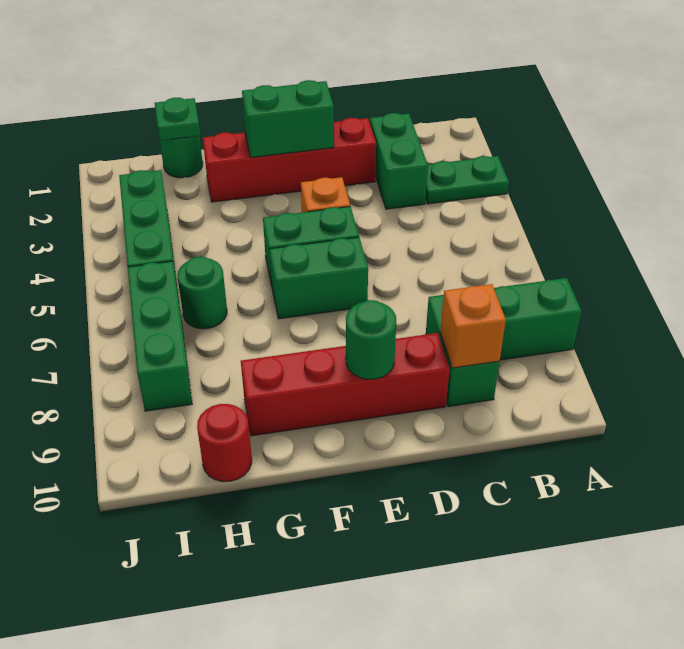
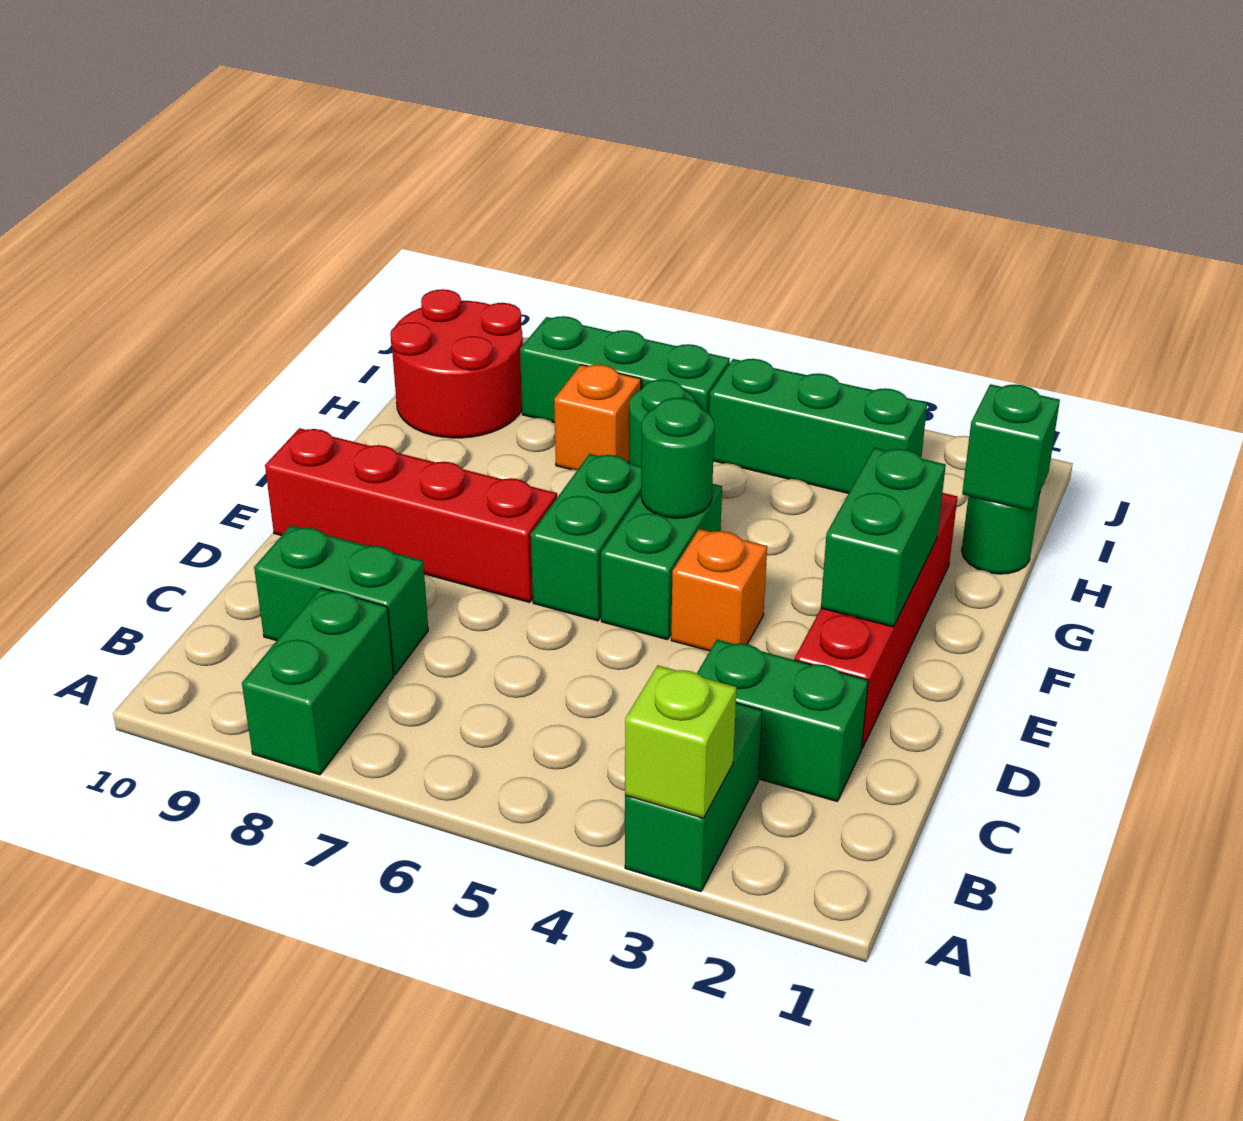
green plate A3:B3 level 1 -> green brick A3:B3 level 1
none -> lime brick A3 level 2
orange brick C9 level 2 -> orange brick H7 level 1
red brick D9:G9 level 1 -> red brick E7:E10 level 1
green round brick E9 level 2 -> green round brick F5 level 2
green plate H1 level 2 -> green brick H1 level 2
red round brick H10 level 1 -> red round brick H9:I10 level 1

